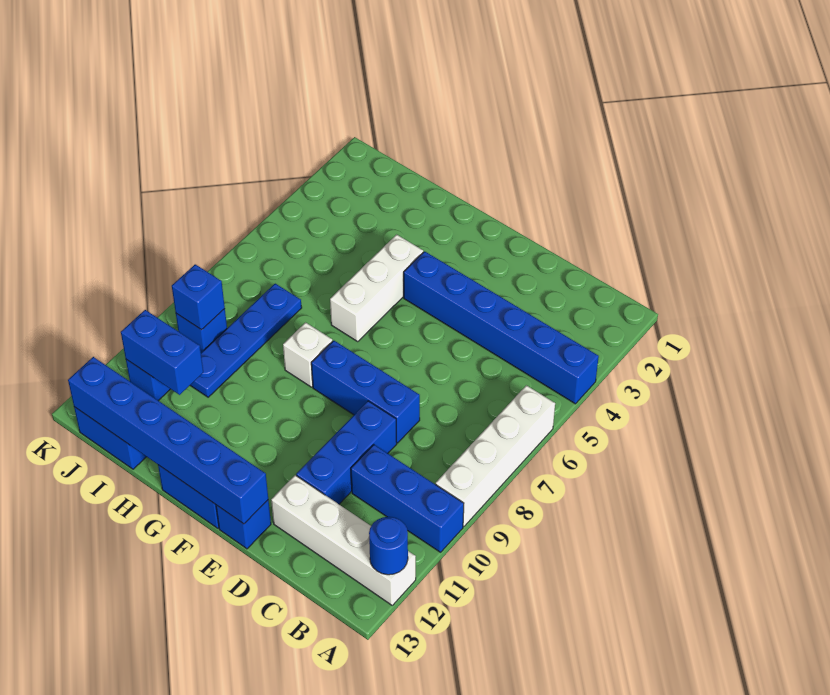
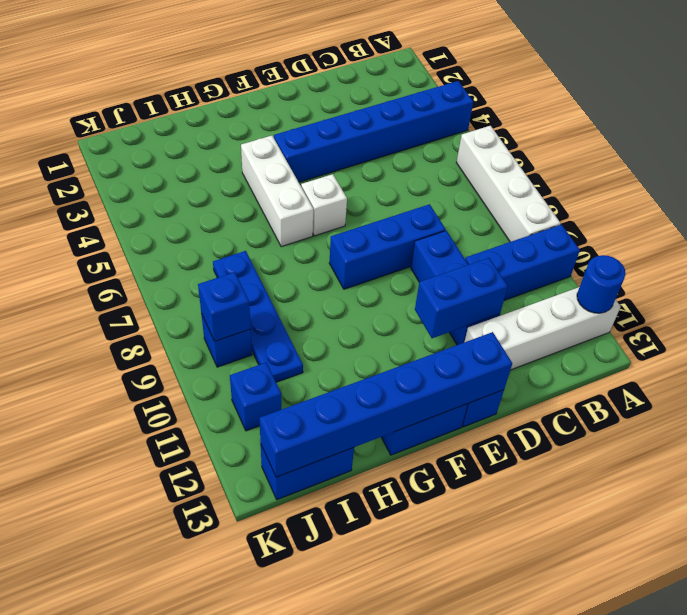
white brick G8 level 1 -> white brick F6 level 1
blue brick I11:J11 level 2 -> blue brick D11:E11 level 2

